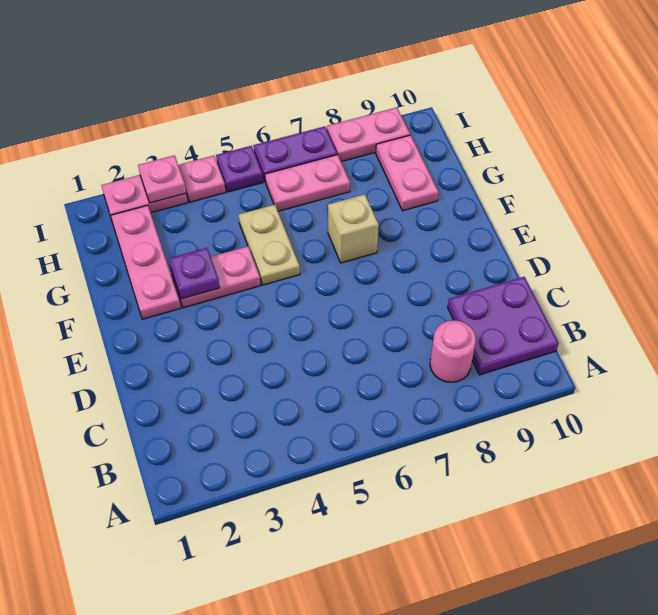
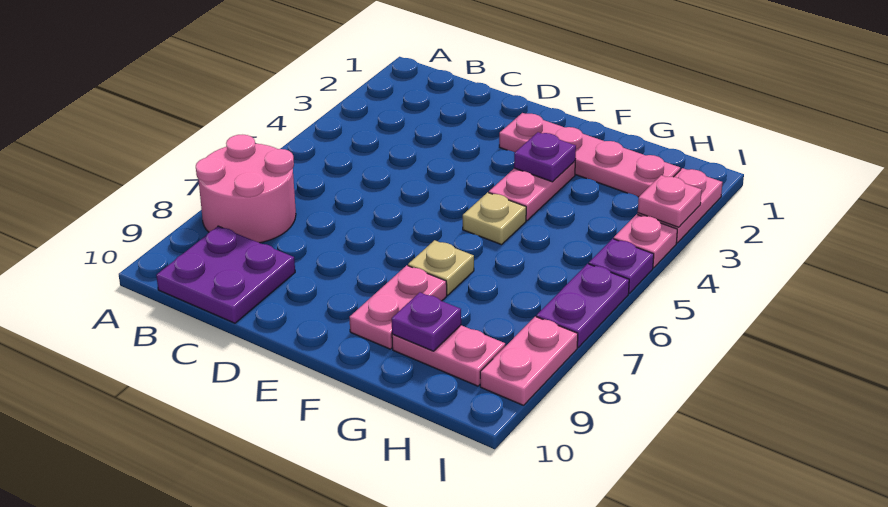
pink round brick B8 level 1 -> pink round brick A7:B8 level 1
pink plate F2:H2 level 1 -> pink plate E2:H2 level 1
tan plate F5:G5 level 1 -> tan plate F5 level 1
tan brick F7 level 1 -> tan plate F7 level 1
none -> purple plate G9 level 2
pink plate H6:H7 level 1 -> pink plate F8:F9 level 1

